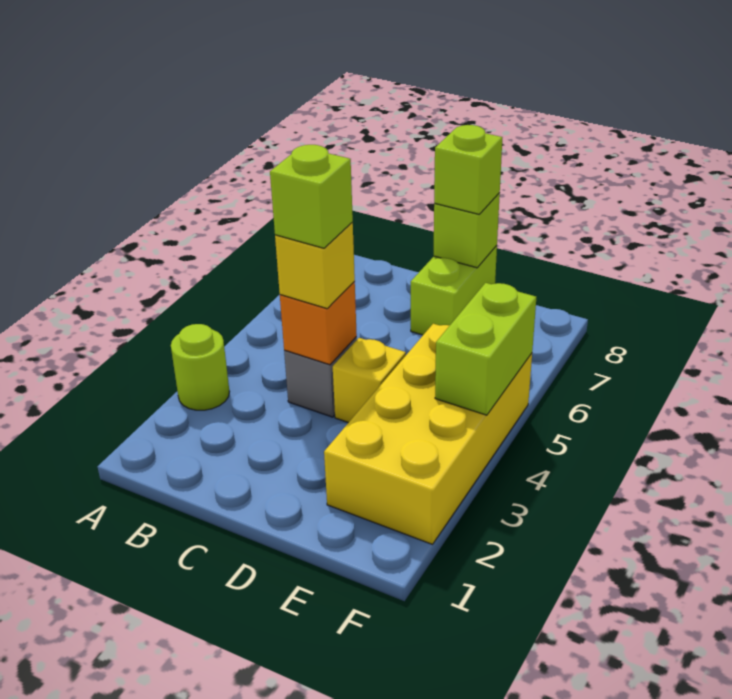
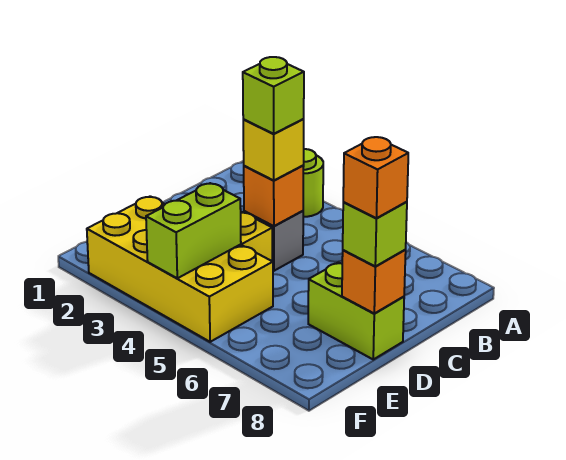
lime brick D8 level 2 -> orange brick D8 level 2
none -> orange brick D8 level 4
lime brick F4:F5 level 2 -> lime brick E4:F4 level 2

